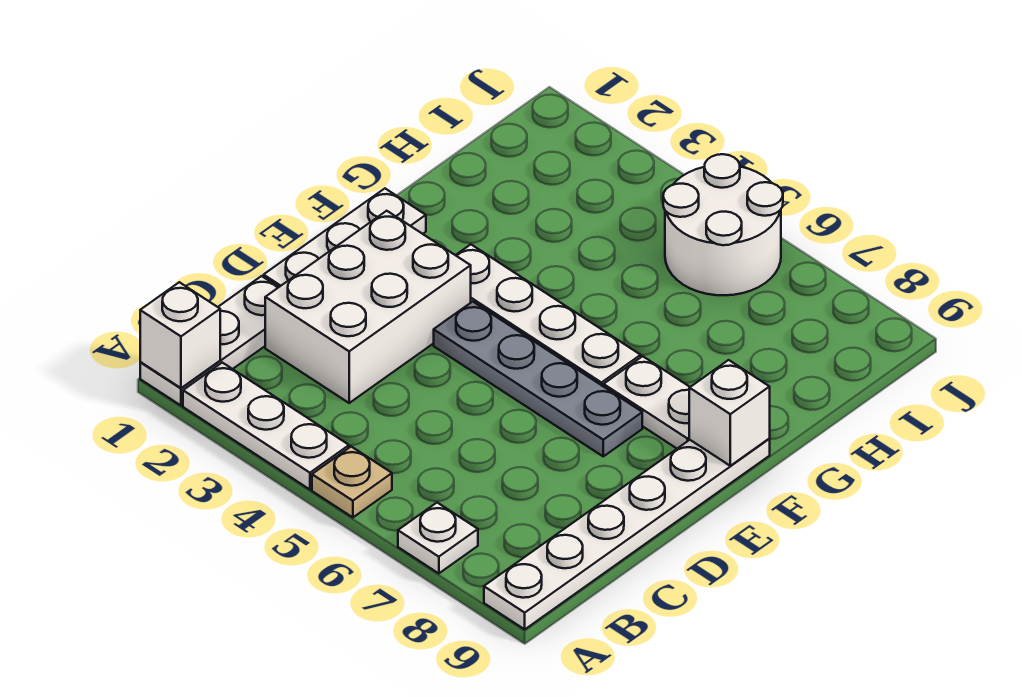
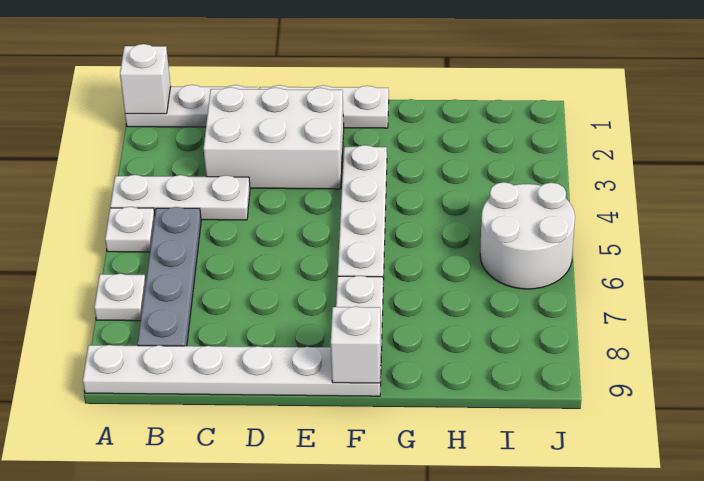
white plate A2:A4 level 1 -> white plate A4:C4 level 1
tan plate A5 level 1 -> white plate A5 level 1
grey plate E4:E7 level 1 -> grey plate B5:B8 level 1

